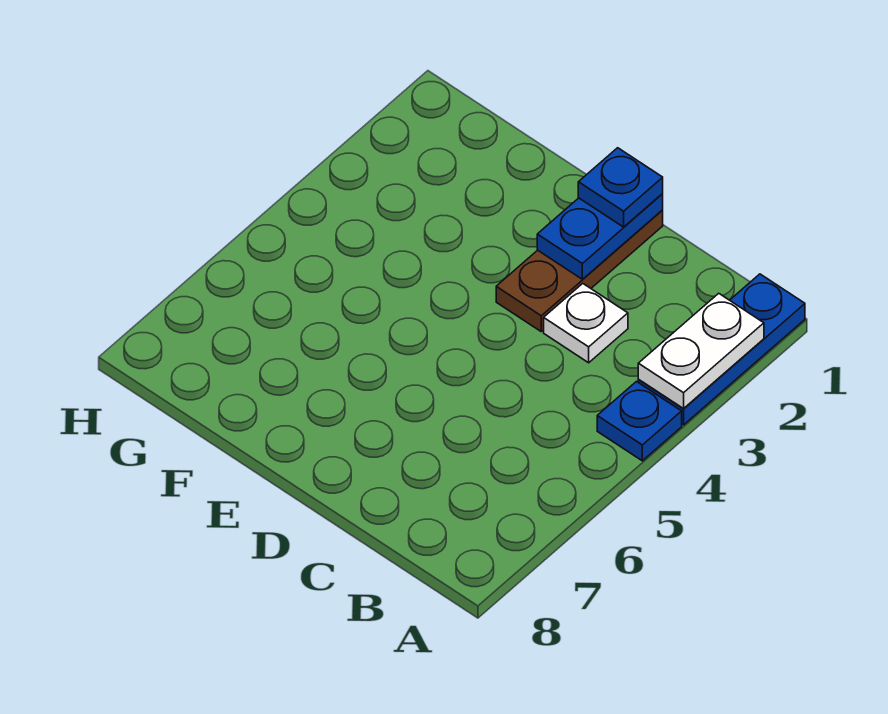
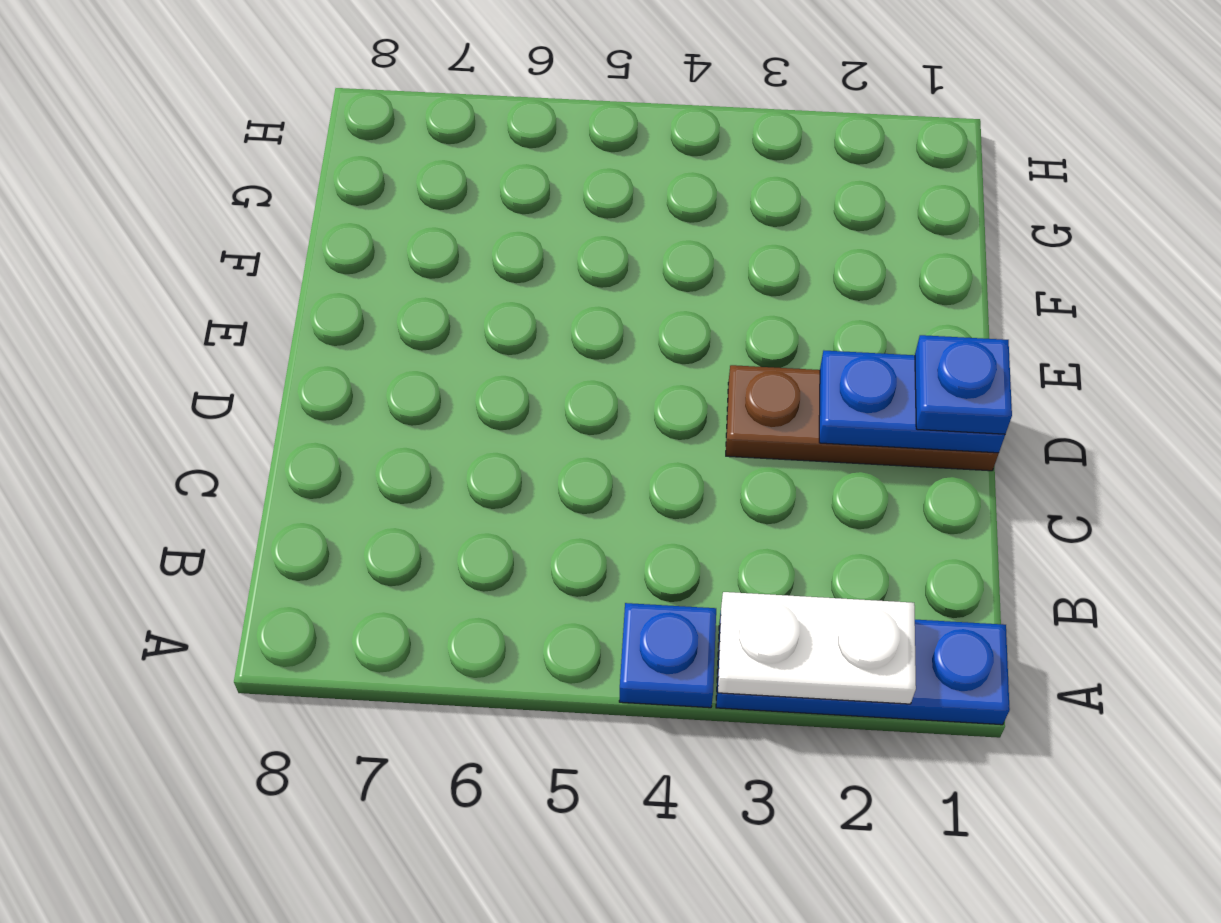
white plate C3 level 1 -> none

